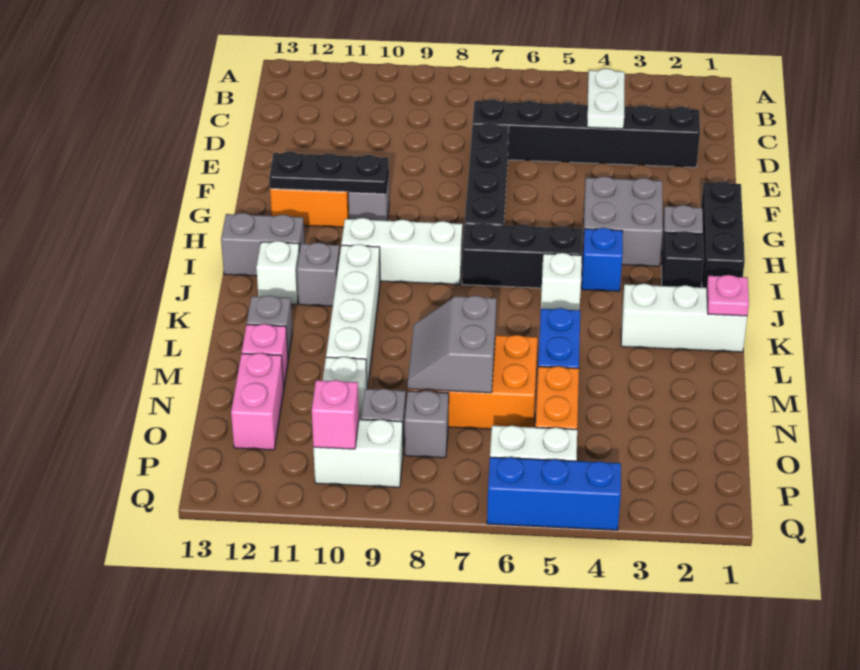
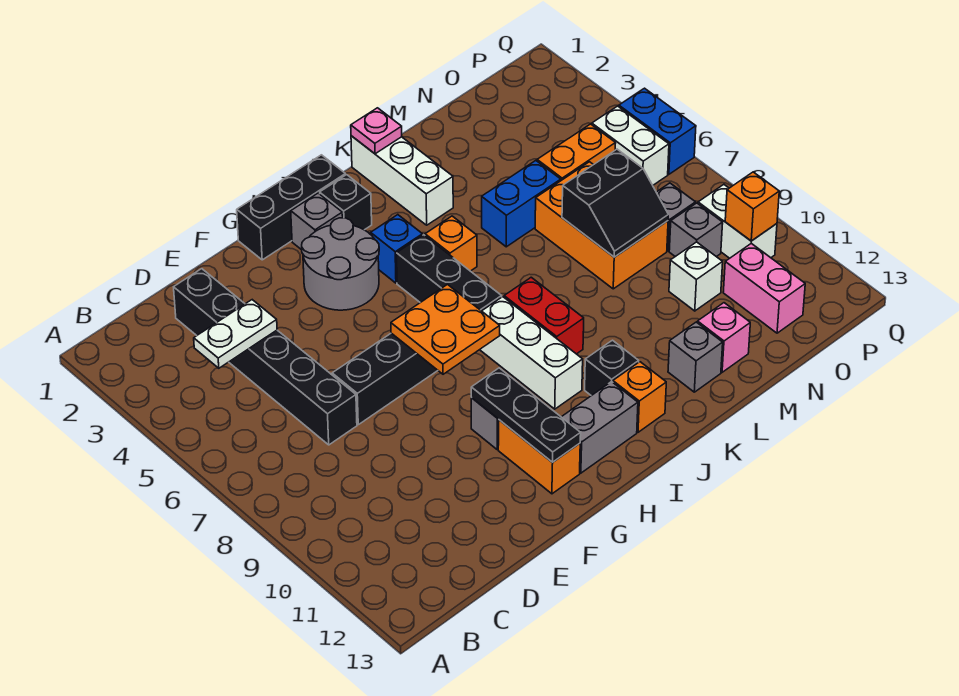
grey brick G3:H4 level 1 -> grey round brick G3:H4 level 1
none -> orange plate G7:H8 level 2
grey brick I12:I13 level 1 -> grey brick H12:I12 level 1
white brick J5 level 1 -> orange brick J5 level 1
none -> red brick J8:J9 level 1
white brick J10:M10 level 1 -> none
grey brick J11 level 1 -> black brick J11 level 1
white brick J12 level 1 -> orange brick J12 level 1
grey slope M7:N8 level 2 top 7 -> black slope M7:N8 level 2 top 7
pink brick N12:O12 level 1 -> pink brick O11:O12 level 1
pink brick P10 level 2 -> orange brick P10 level 2
blue brick Q4:Q6 level 1 -> blue brick Q5:Q6 level 1

